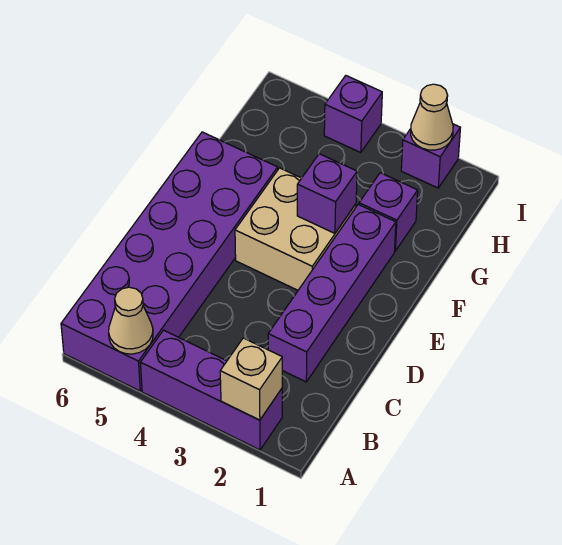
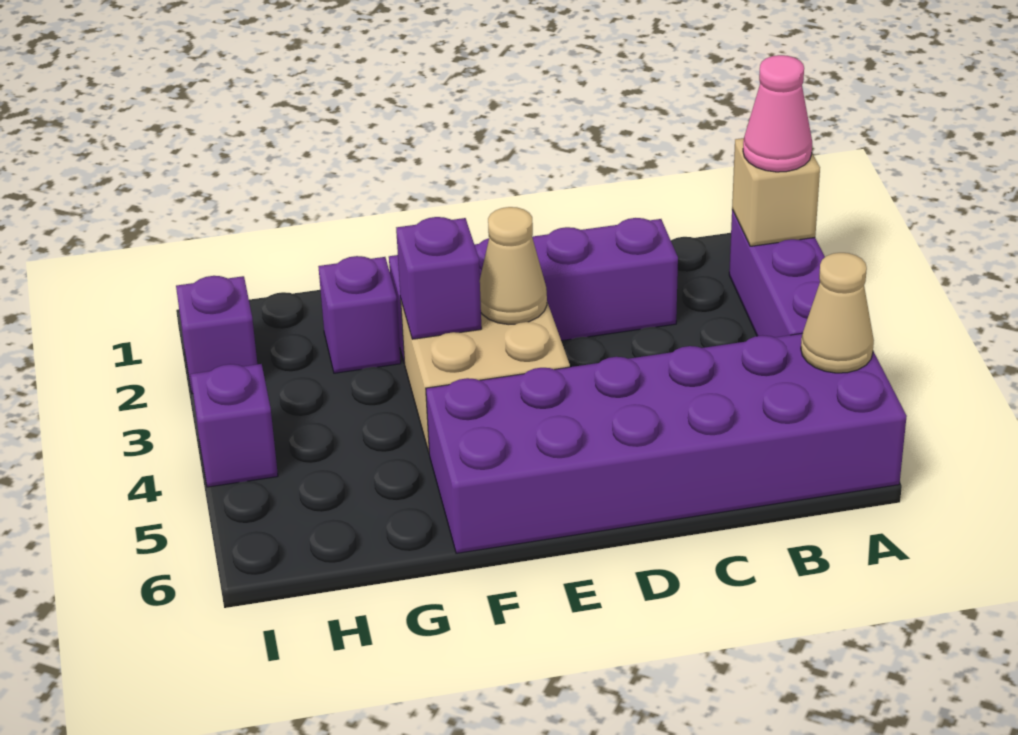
none -> pink cone A2 level 3
tan cone I2 level 2 -> tan cone E3 level 2

